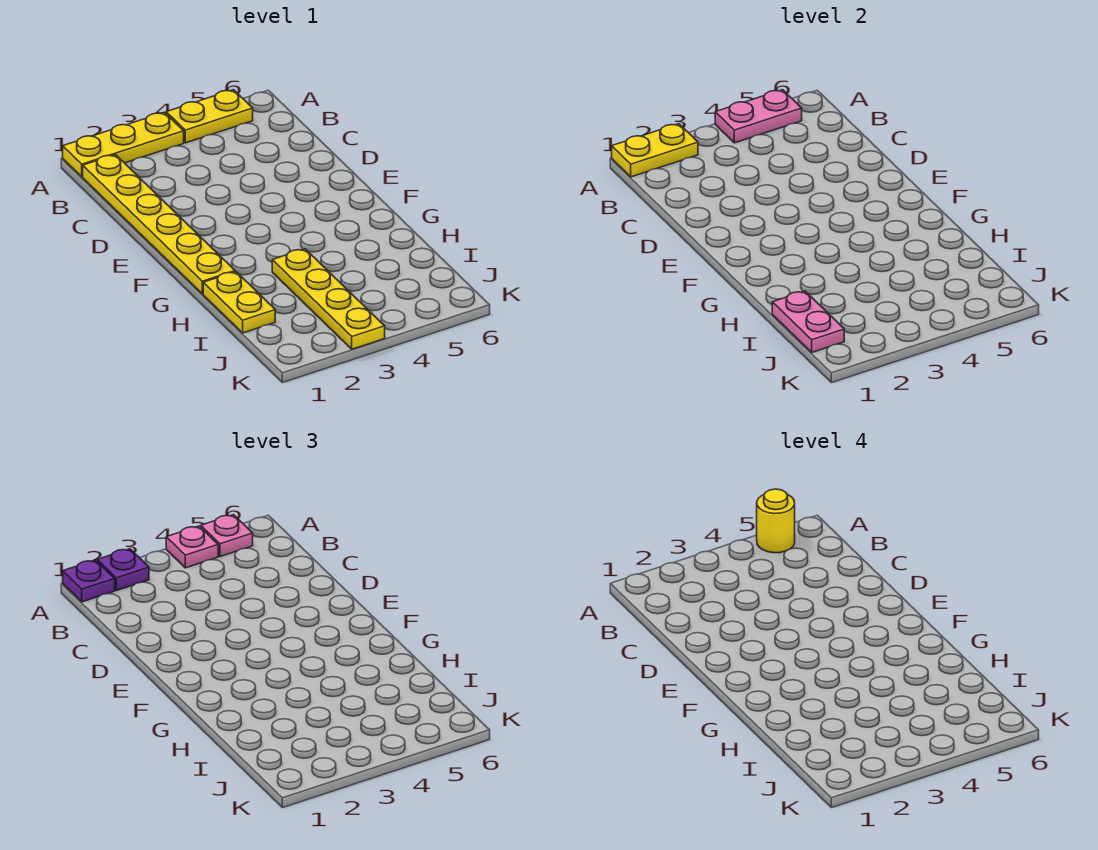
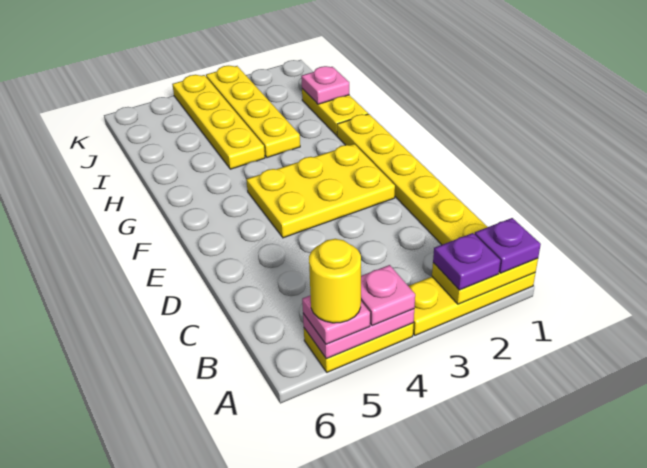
none -> yellow plate E2:F4 level 1
none -> yellow plate H4:K4 level 1
pink plate I1:J1 level 2 -> pink plate I1 level 2

